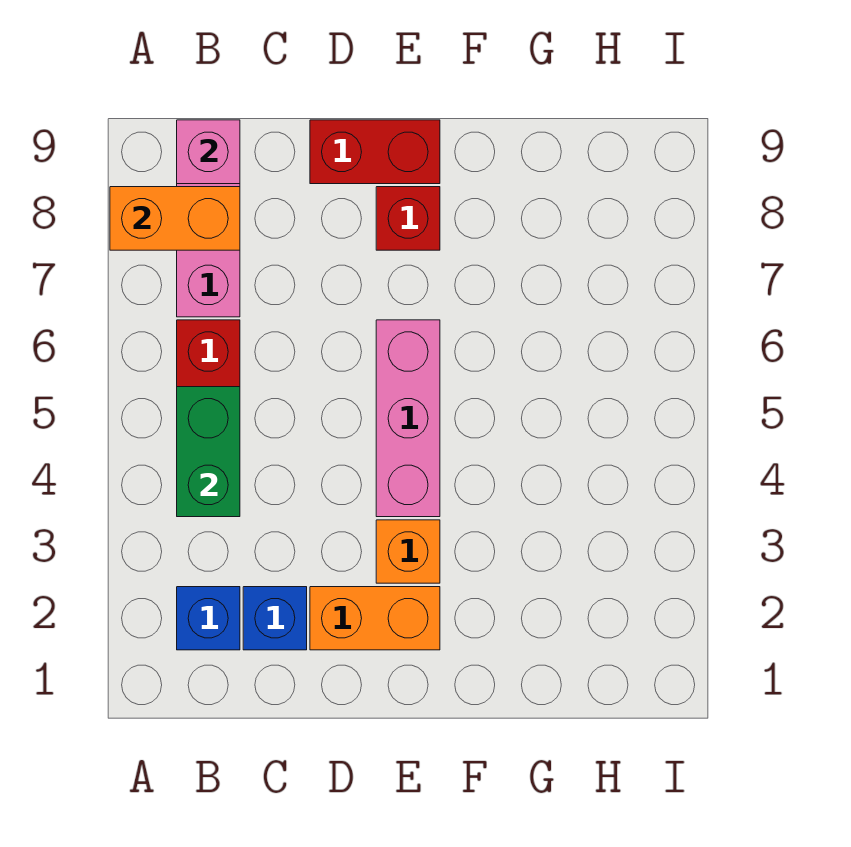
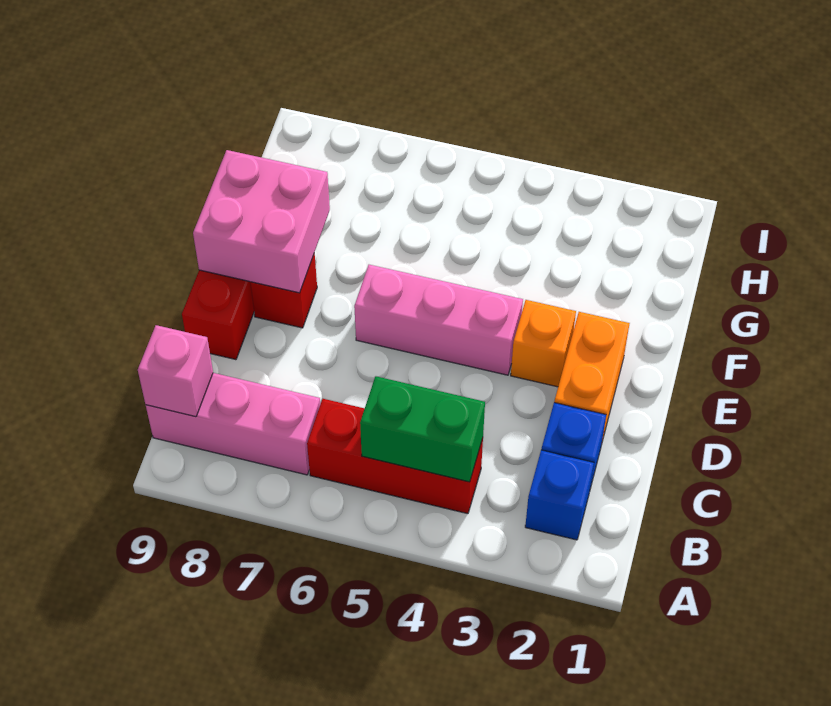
orange brick A8:B8 level 2 -> none
none -> pink brick E8:F9 level 2

